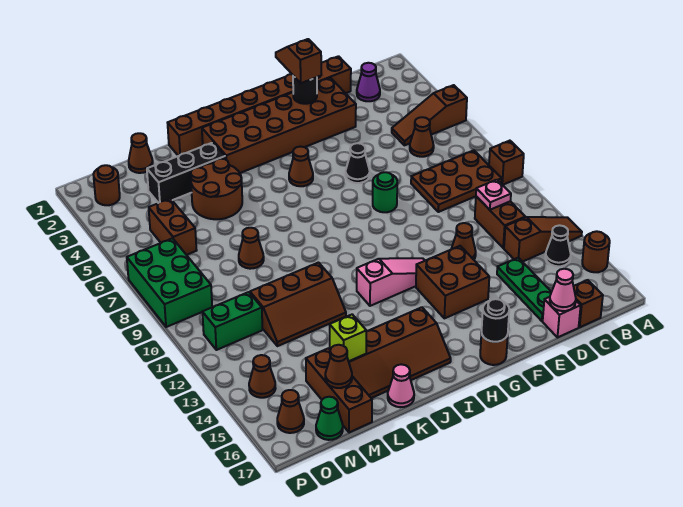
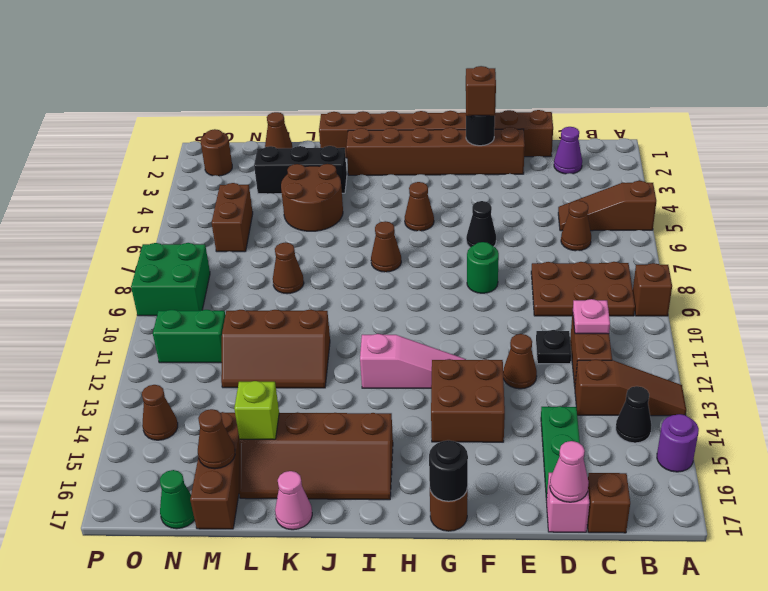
brown round brick A15 level 1 -> purple round brick A15 level 1
none -> black plate D11 level 1
brown brick E2:J3 level 1 -> brown brick E2:J2 level 1
green brick O7:P9 level 1 -> green brick O8:P9 level 1
brown cone O16 level 1 -> brown cone I7 level 1

